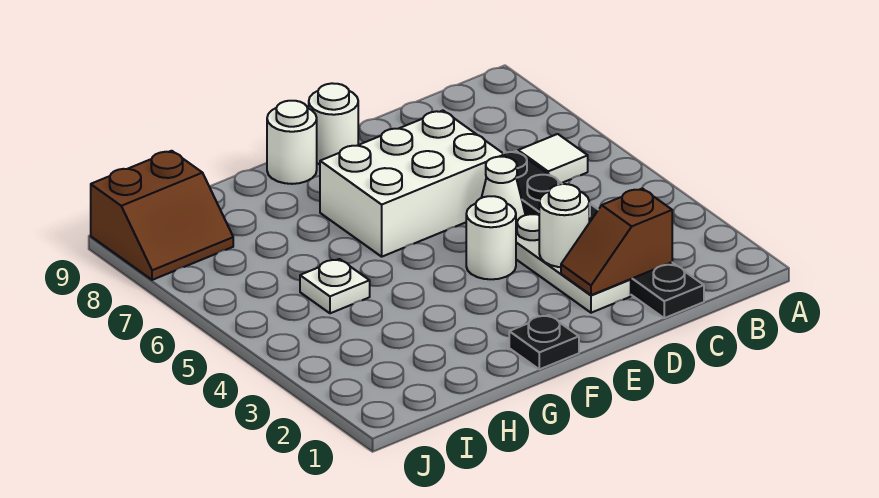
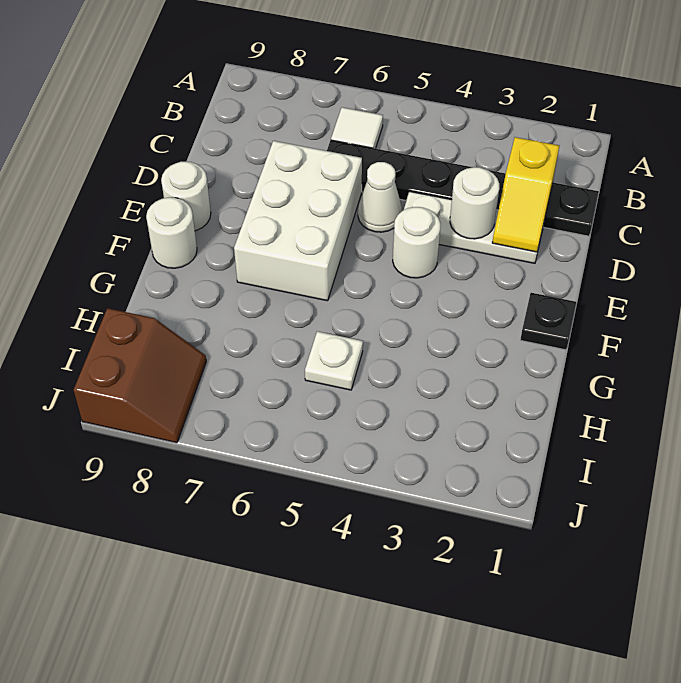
brown slope C2:D2 level 2 top C -> yellow slope C2:D2 level 2 top C

